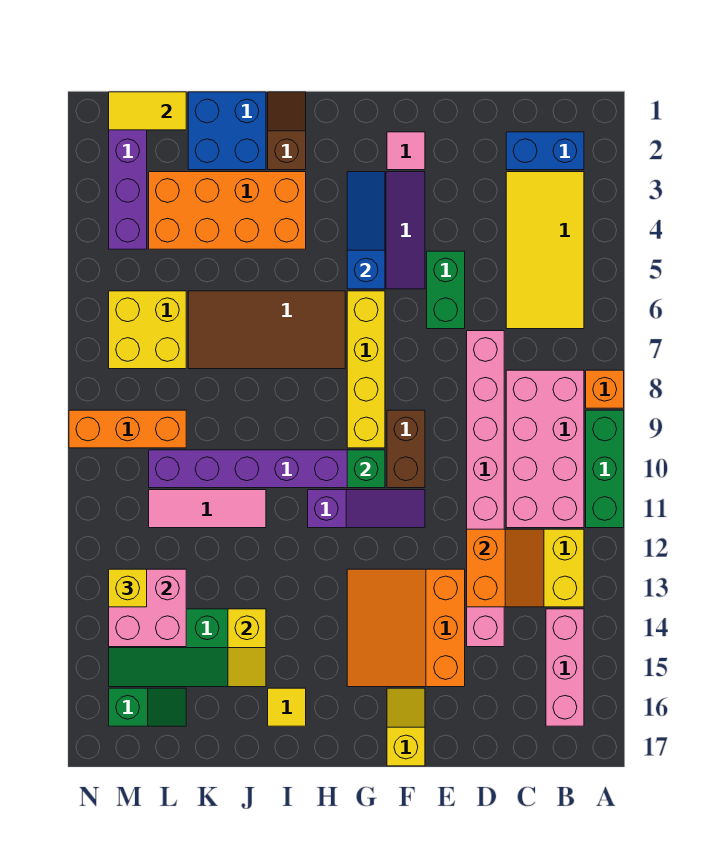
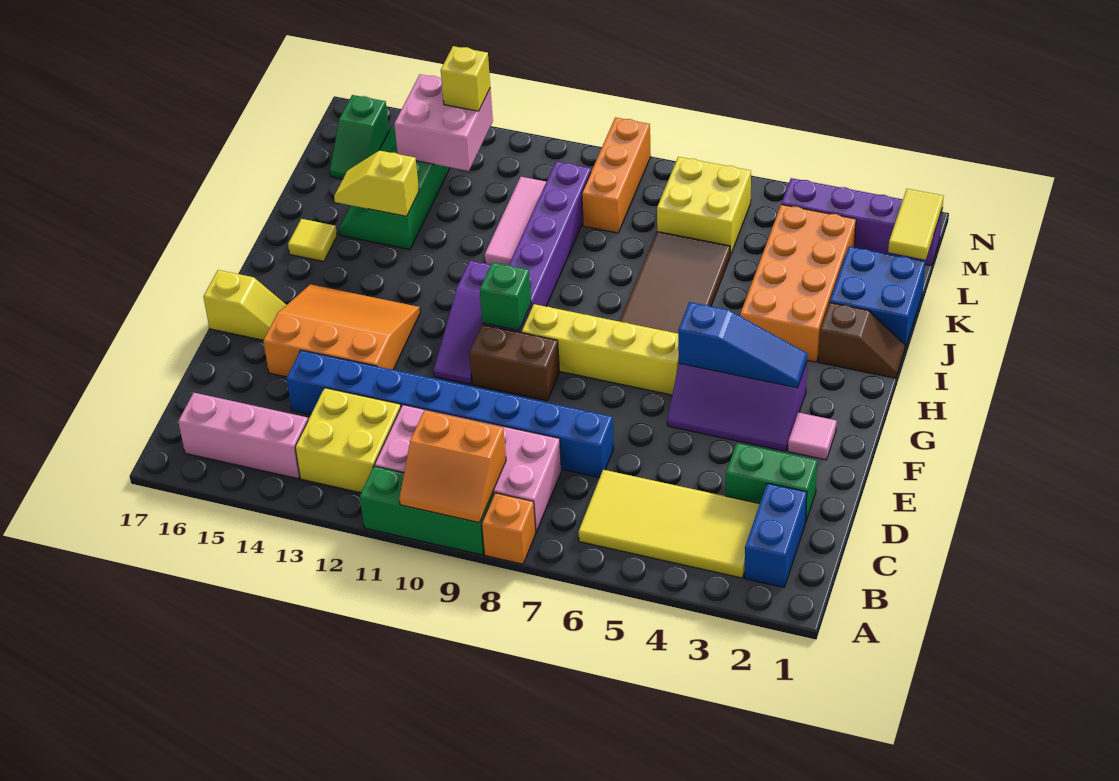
orange slope C12:D13 level 2 top D -> orange slope A9:B10 level 2 top B
pink brick D7:D14 level 1 -> blue brick D7:D14 level 1
green brick E5:E6 level 1 -> green brick D2:D3 level 1

